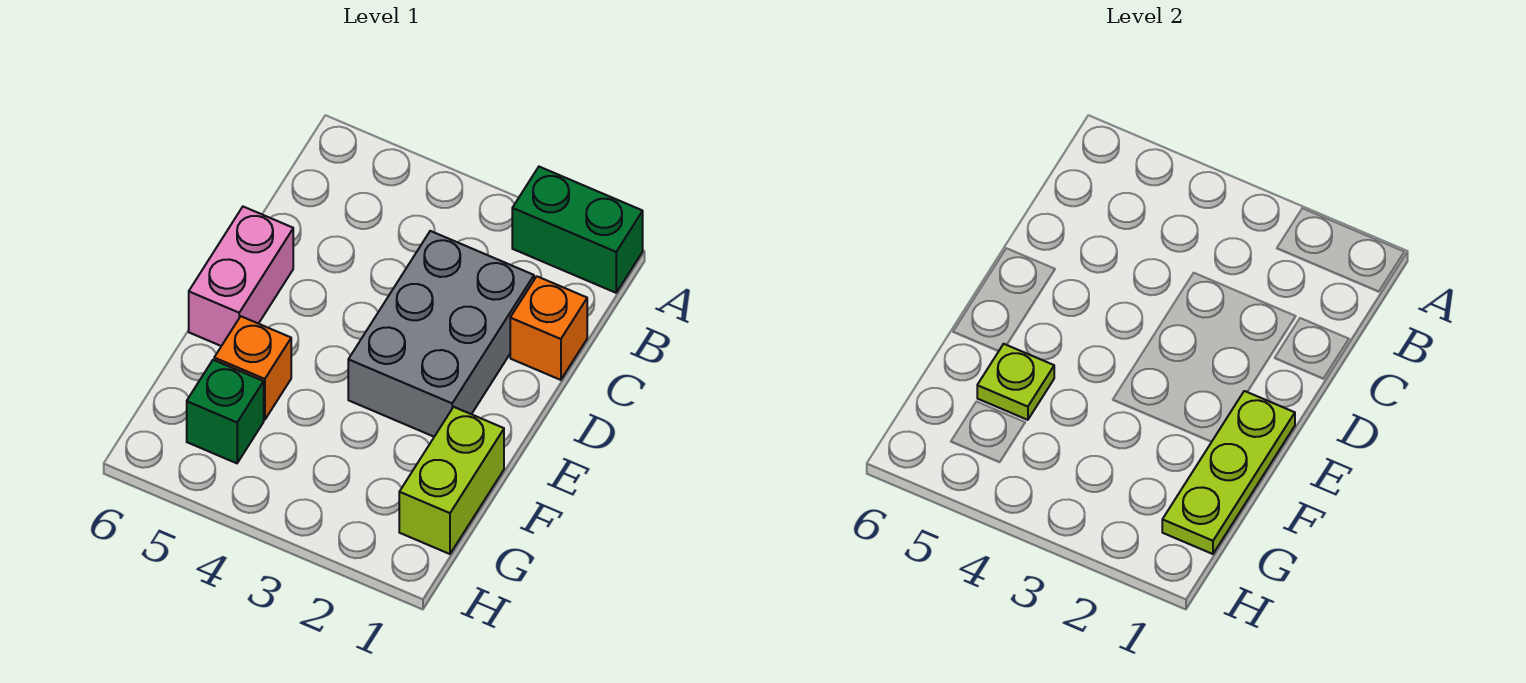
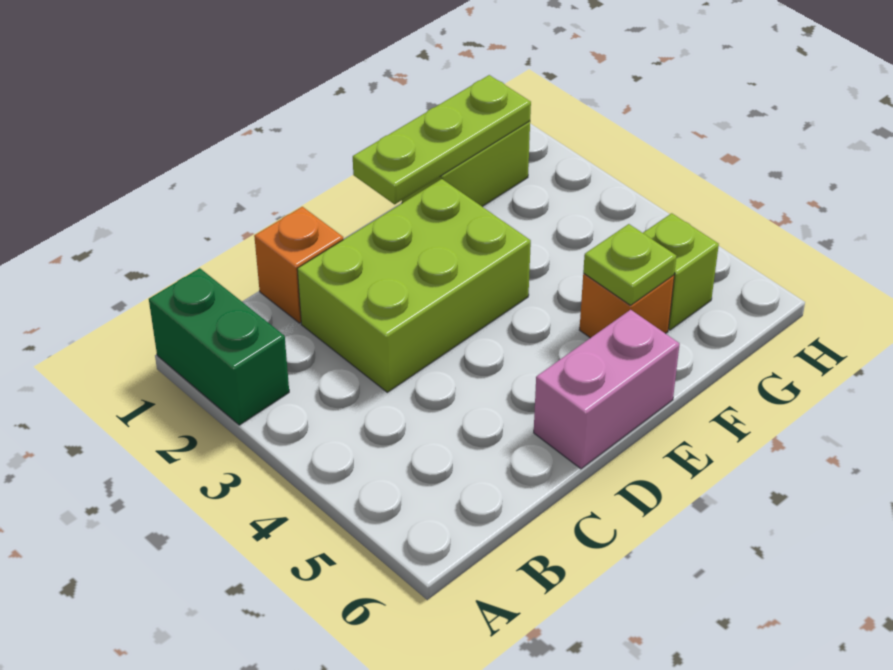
grey brick C2:E3 level 1 -> lime brick C2:E3 level 1
green brick G5 level 1 -> lime brick G5 level 1

